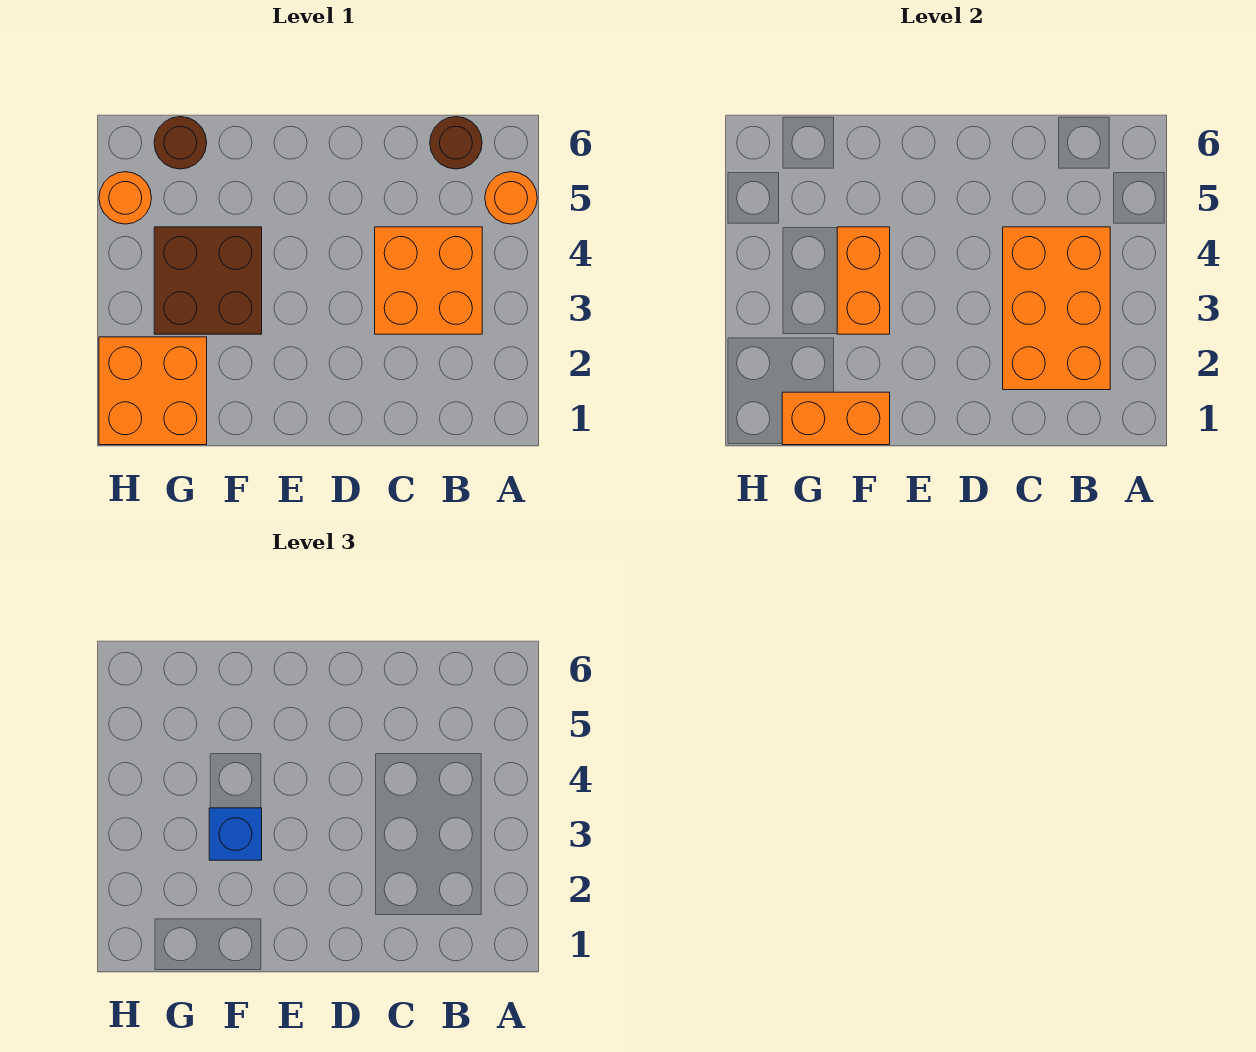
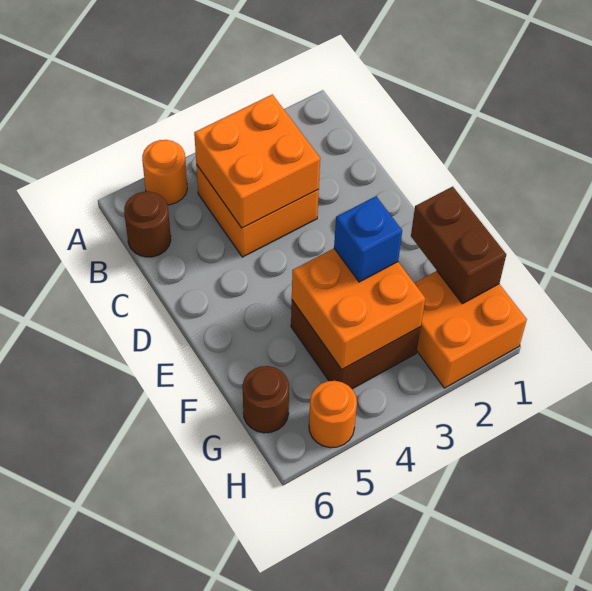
orange brick B2:C4 level 2 -> orange brick B3:C4 level 2
orange brick F1:G1 level 2 -> brown brick F1:G1 level 2
orange brick F3:F4 level 2 -> orange brick F3:G4 level 2

